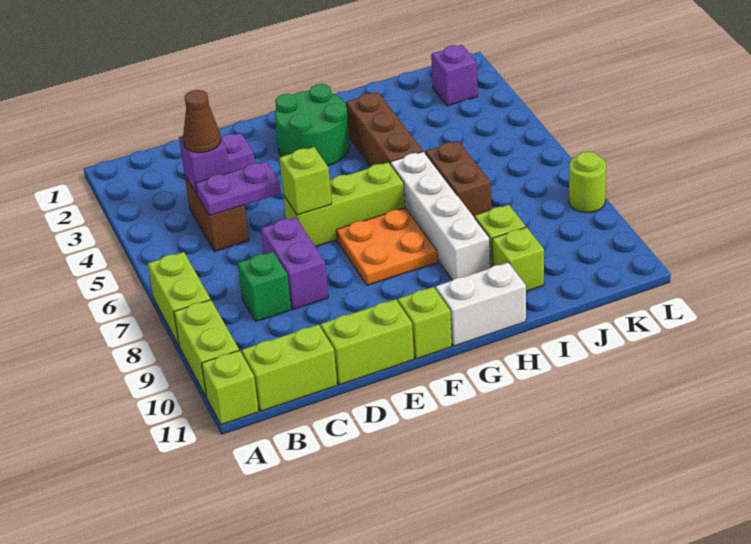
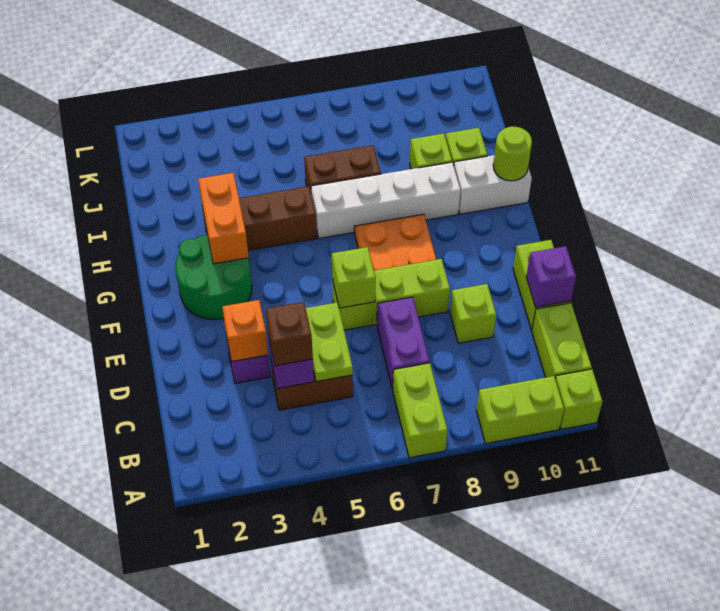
lime brick A7:A8 level 1 -> lime brick A7:B7 level 1
brown cone C4 level 3 -> brown brick C4 level 3
purple plate C5:D5 level 2 -> lime plate C5:D5 level 2
green brick C8 level 1 -> none
none -> orange brick D3 level 2
purple brick D7:D8 level 1 -> purple brick C7:D7 level 1
lime brick E6:G6 level 1 -> lime brick E6:E8 level 1
lime brick F11 level 1 -> lime brick D9 level 1
none -> orange brick G3:H3 level 2
white brick G11:H11 level 1 -> white brick H10:H11 level 1
purple brick K2 level 1 -> purple brick D11 level 2
lime round brick L8 level 1 -> lime round brick H11 level 2

